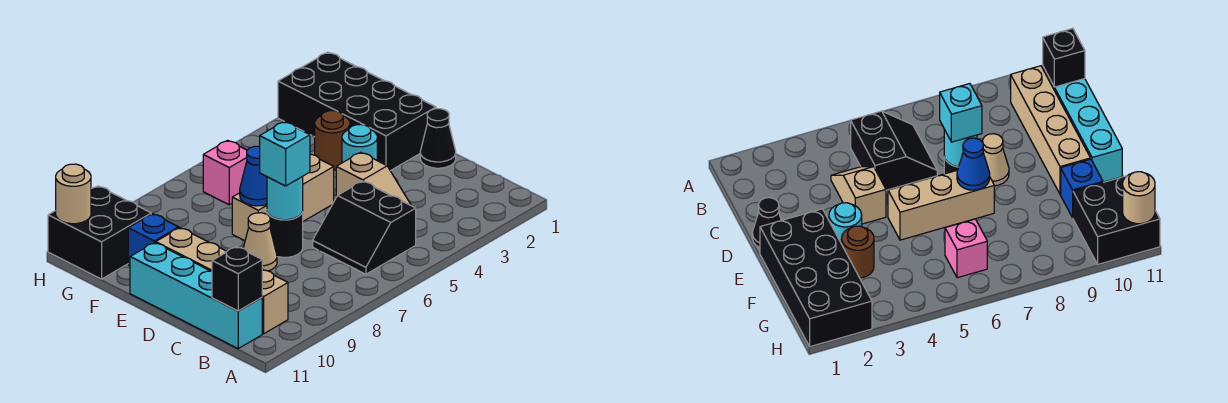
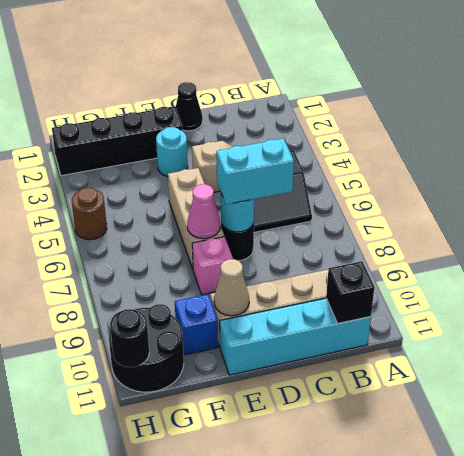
cyan brick D7 level 3 -> cyan brick C7:D7 level 3
tan cone D8 level 1 -> tan cone E10 level 2
black brick E1:H2 level 1 -> black brick E2:H2 level 1
blue cone E7 level 2 -> pink cone E7 level 2
brown round brick F3 level 1 -> brown round brick H5 level 1
pink brick G6 level 1 -> pink brick E8 level 1
black brick G10:H11 level 1 -> black round brick G10:H11 level 1
tan round brick H11 level 2 -> black round brick H11 level 2

